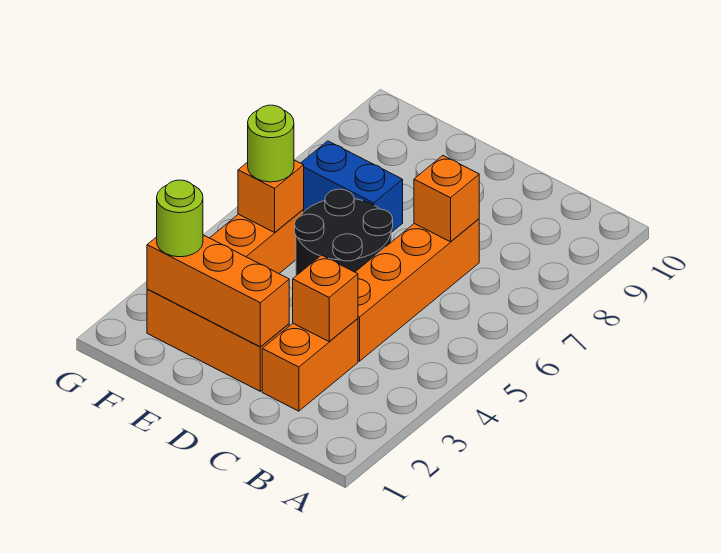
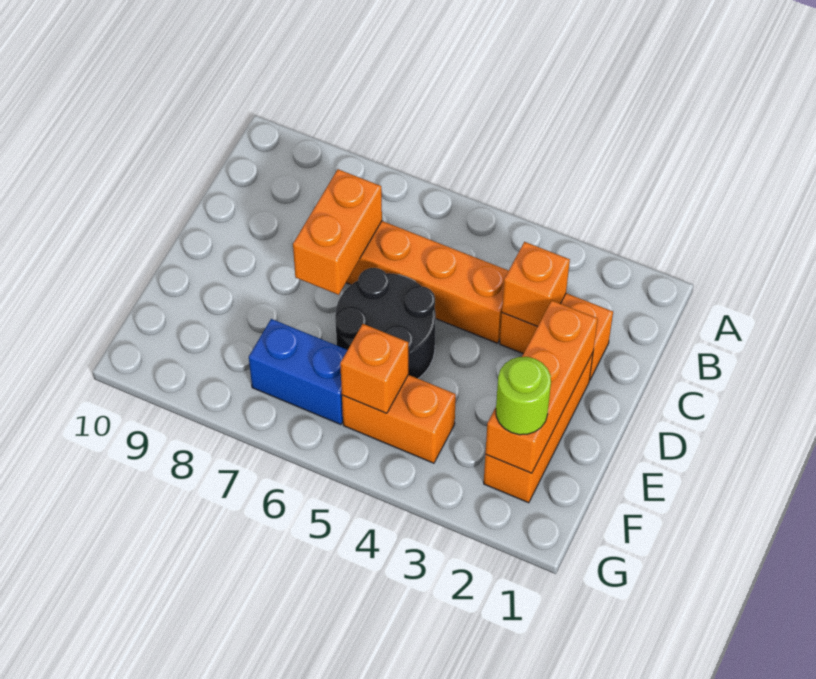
orange brick C7 level 2 -> orange brick C7:D7 level 2
blue brick E7:F7 level 1 -> blue brick F6:F7 level 1
lime round brick F5 level 3 -> none

